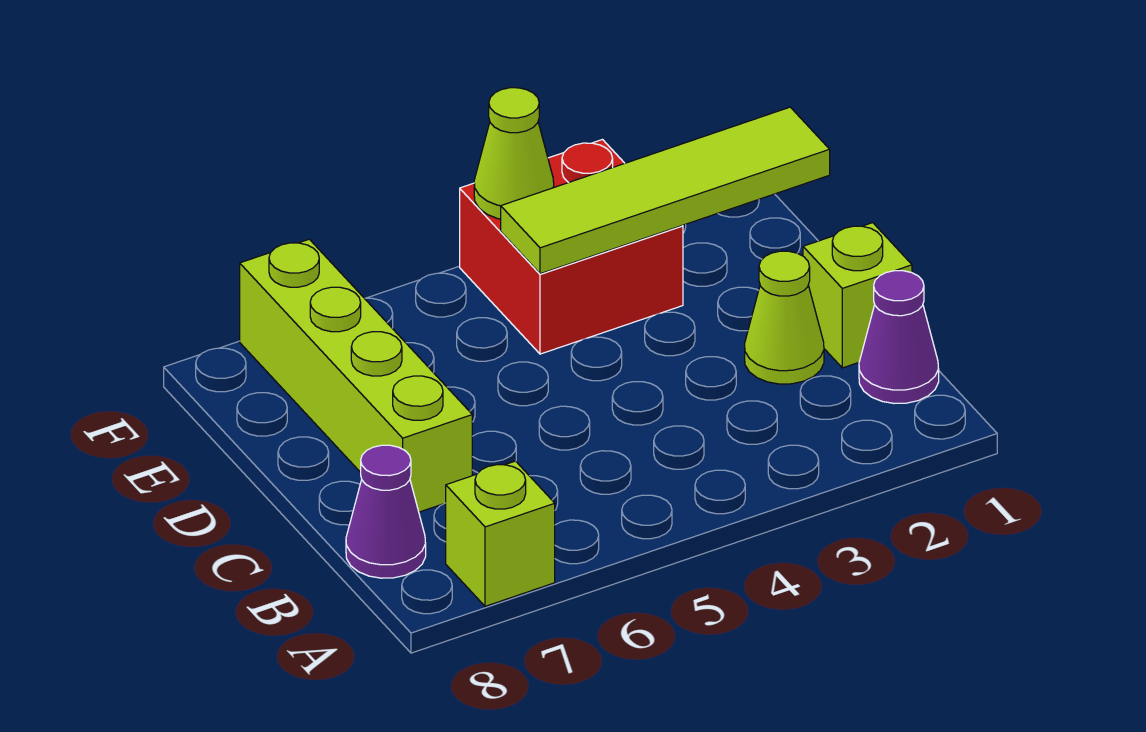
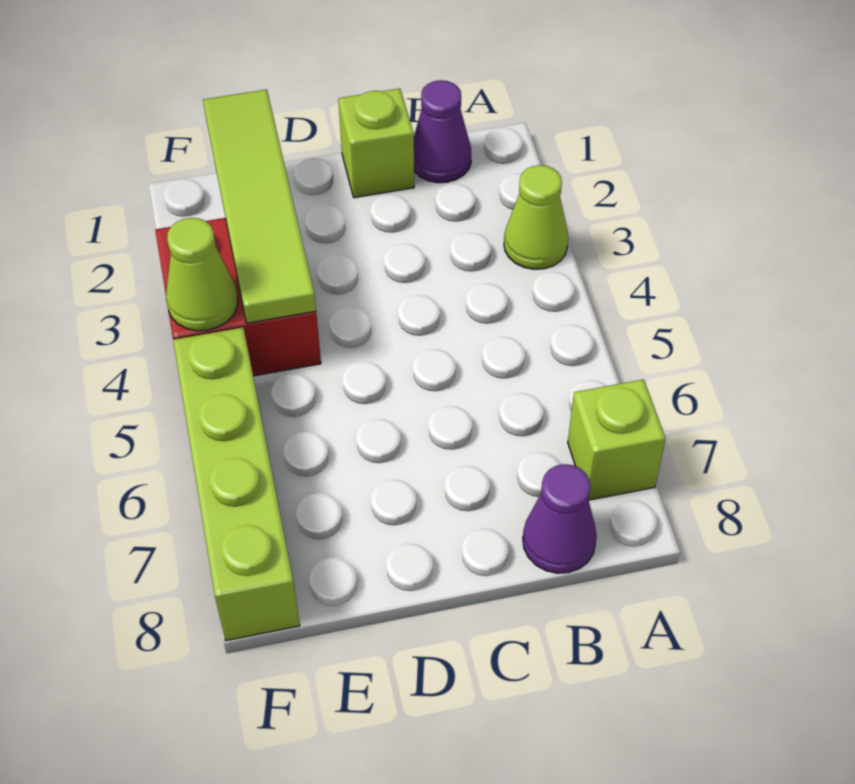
lime cone C2 level 1 -> lime cone A3 level 1
lime brick C7:F7 level 1 -> lime brick F5:F8 level 1

